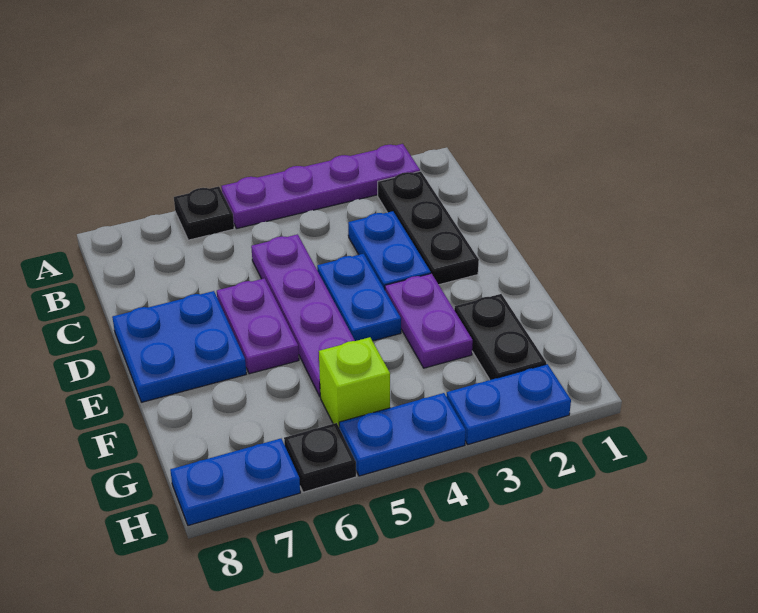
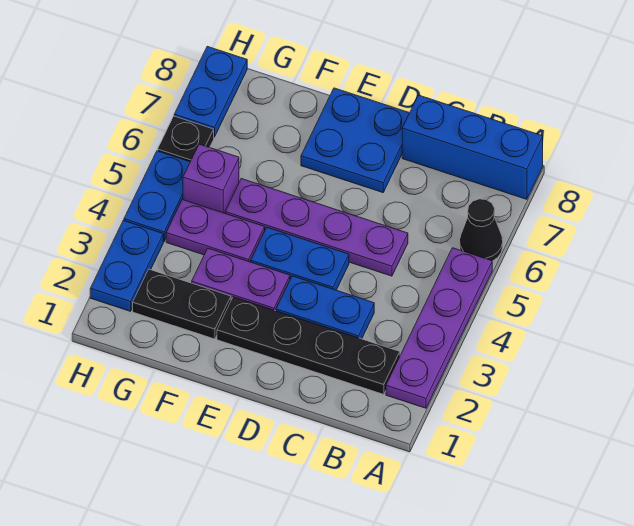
black plate A6 level 1 -> black cone A6 level 1
none -> blue brick A8:C8 level 1
black plate B2:D2 level 1 -> black plate B2:E2 level 1
purple plate D6:E6 level 1 -> purple plate F4:G4 level 1
lime brick G5 level 1 -> purple brick G5 level 1

